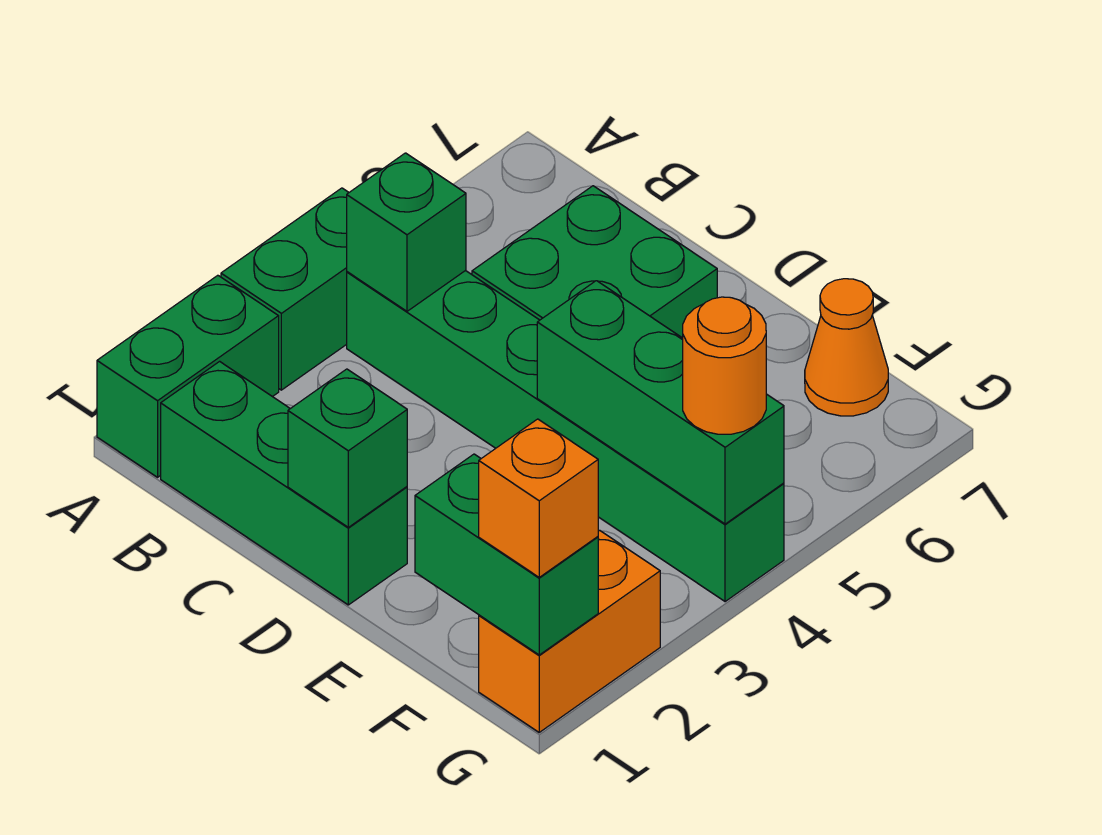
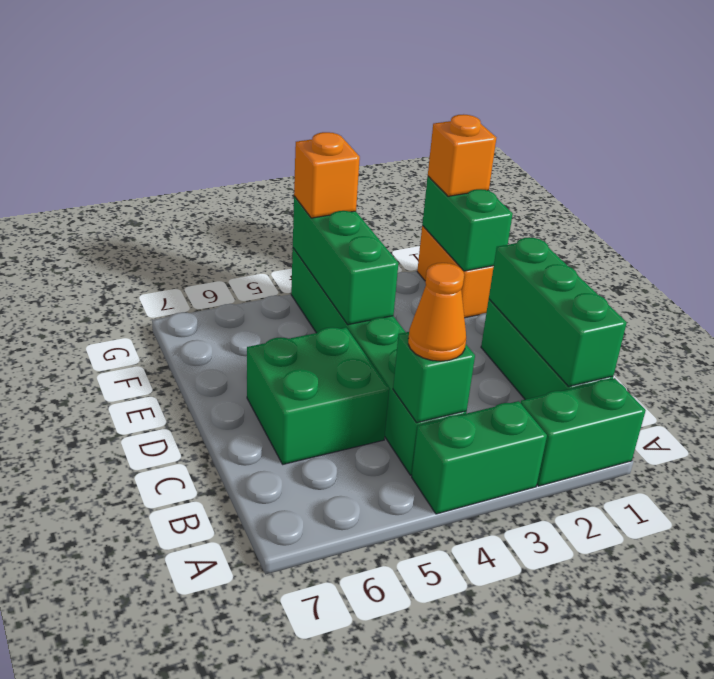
green brick D1 level 2 -> green brick B1:D1 level 2
orange cone F7 level 1 -> orange cone B4 level 3
orange brick G1:G2 level 1 -> orange brick F1:G1 level 1
orange round brick G4 level 3 -> orange brick G4 level 3

